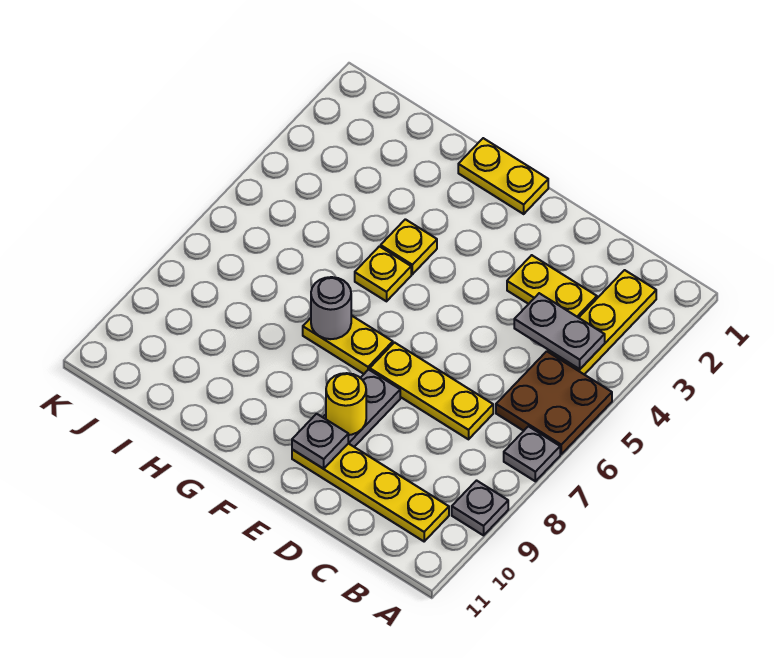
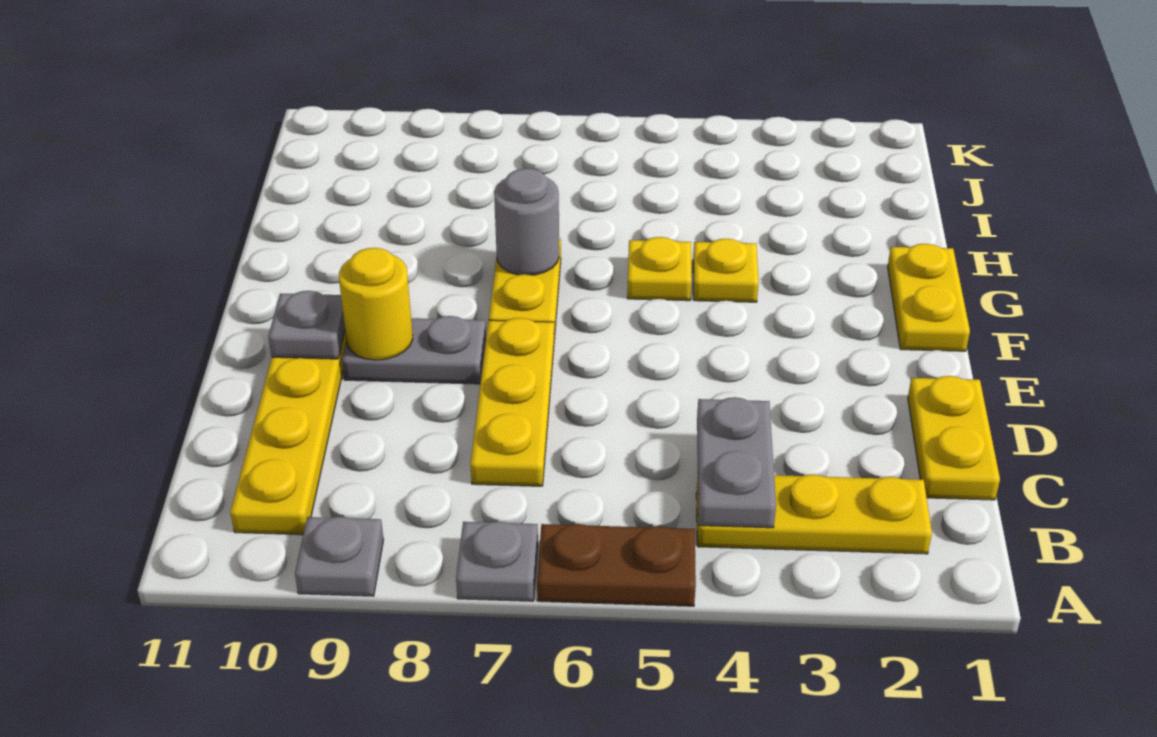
brown plate A5:B6 level 1 -> brown plate A5:A6 level 1
yellow plate C3:D3 level 1 -> yellow plate C1:D1 level 1

